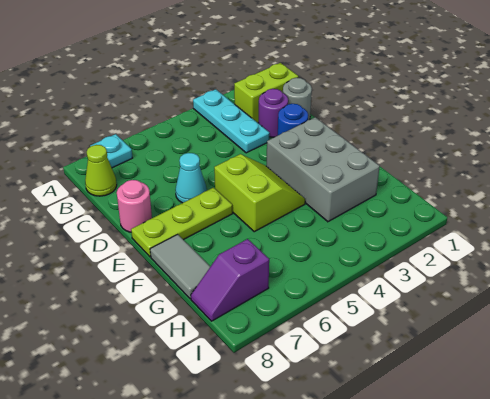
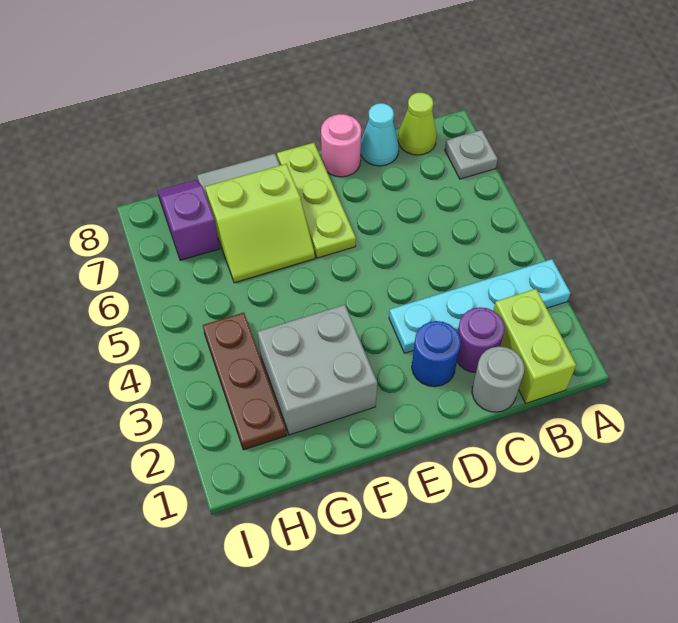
cyan plate A3:C3 level 1 -> cyan plate A3:D3 level 1
cyan plate A7 level 1 -> grey plate A7 level 1
cyan cone D6 level 1 -> cyan cone C8 level 1
grey brick E2:G3 level 1 -> grey brick F2:G3 level 1
lime slope E4:F5 level 1 top 5 -> lime slope F6:G7 level 1 top 7
none -> brown plate H2:H4 level 1

